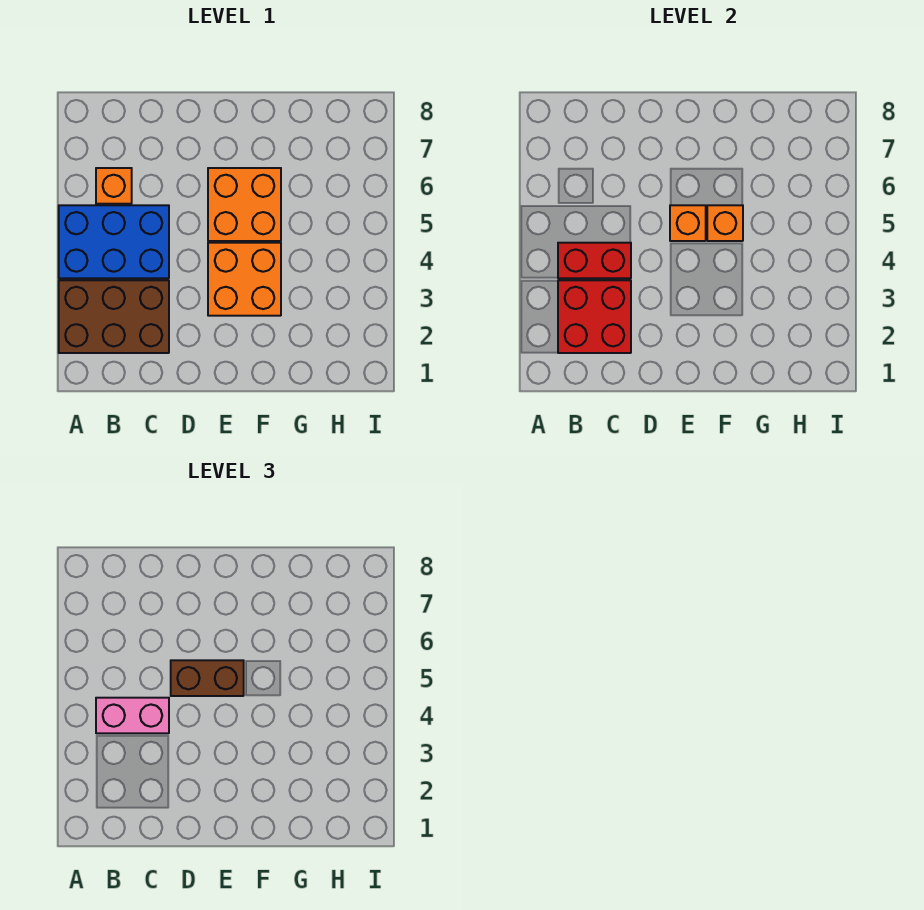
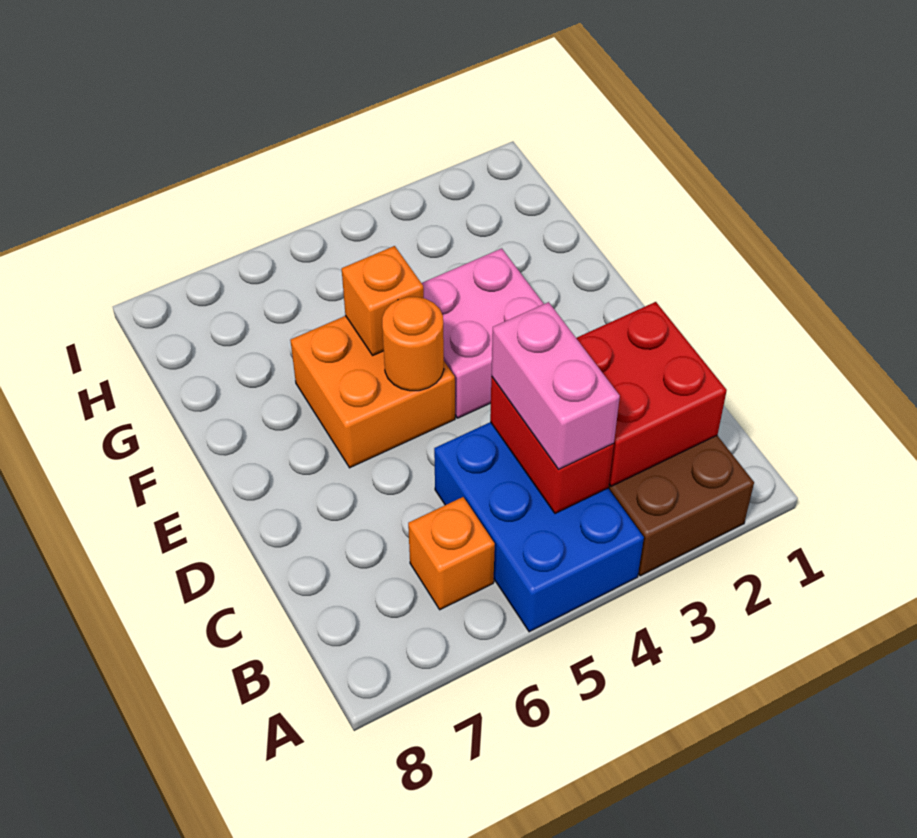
brown brick D5:E5 level 3 -> none
orange brick E3:F4 level 1 -> pink brick E3:F4 level 1
orange brick E5 level 2 -> orange round brick E5 level 2

